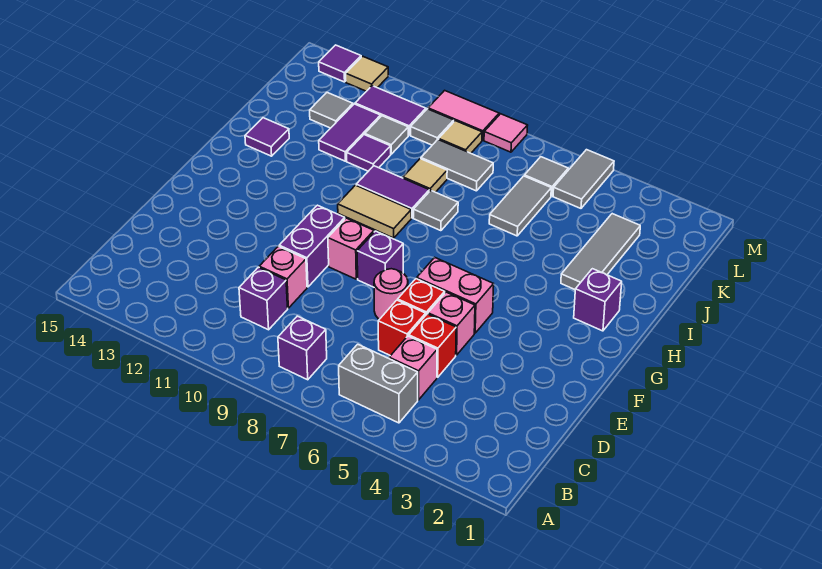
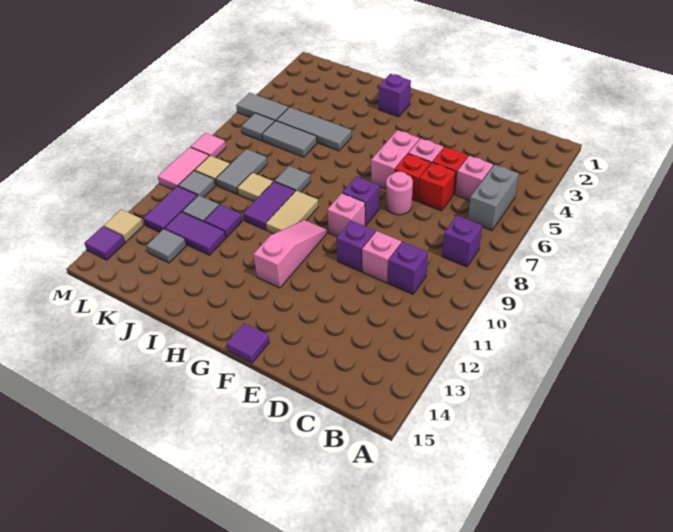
purple brick E10:F10 level 1 -> purple brick E10 level 1
none -> pink slope G10:G12 level 1 top 12
grey tile I3:K3 level 1 -> grey tile I5:K5 level 1
purple tile I14 level 1 -> purple tile F15 level 1

